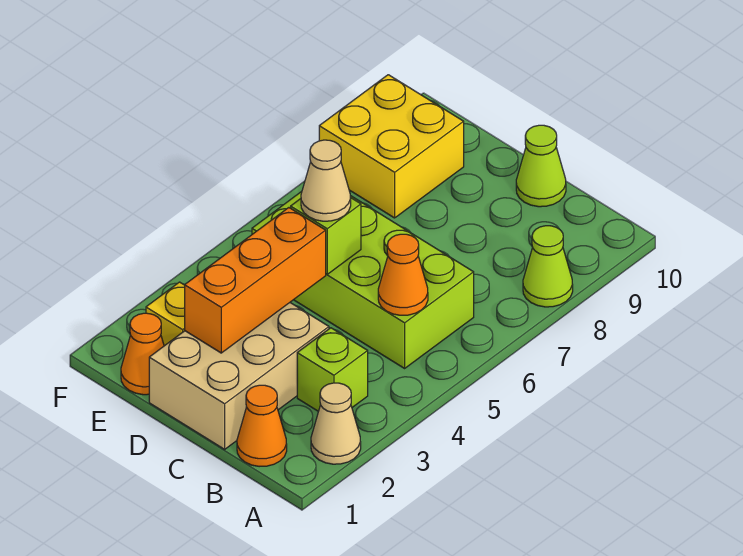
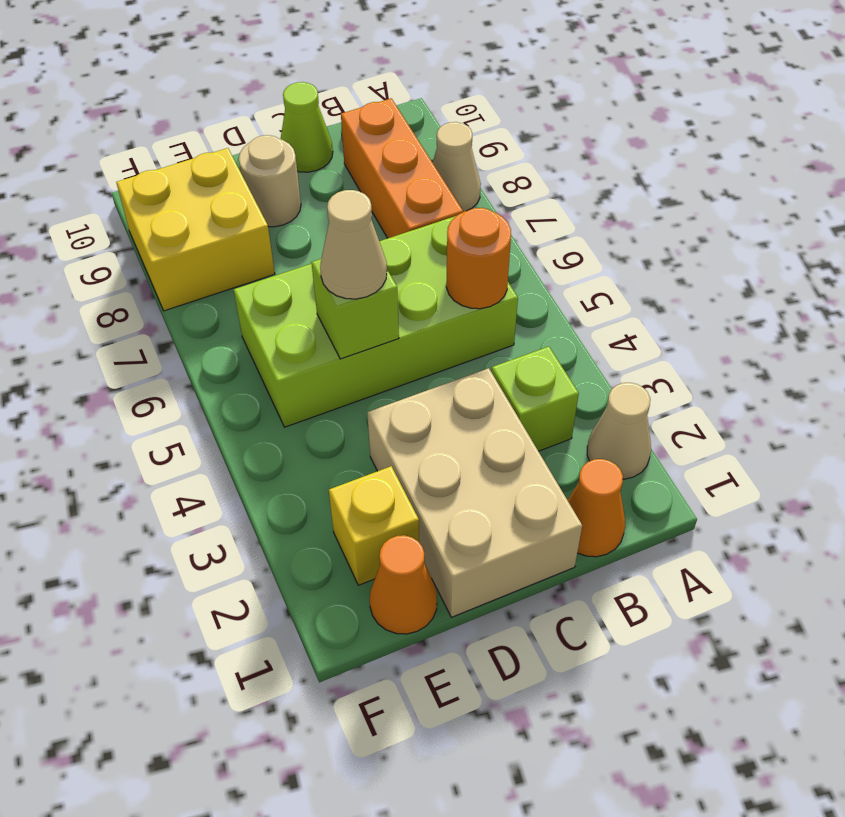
lime cone A8 level 1 -> tan cone A8 level 1
orange cone B5 level 2 -> orange round brick B5 level 2
orange brick D2:D4 level 2 -> orange brick B7:B9 level 1
none -> tan round brick D9 level 1

